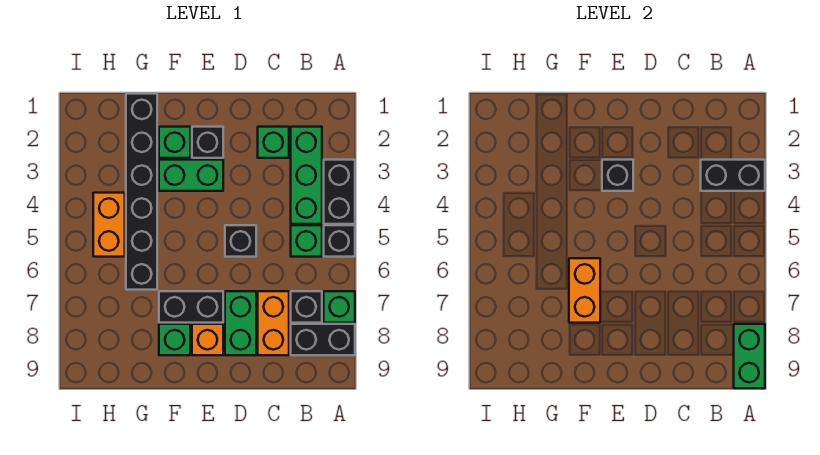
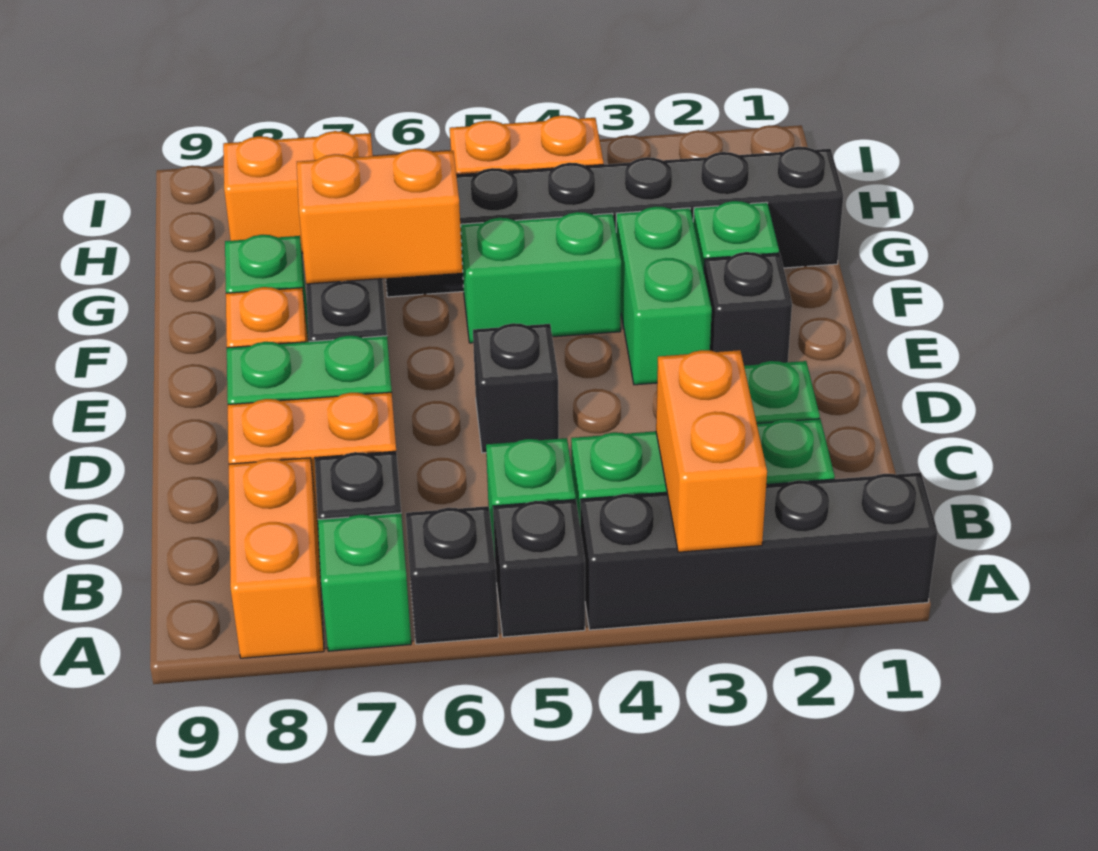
black brick A3:A4 level 1 -> black brick A1:A4 level 1
black brick A3:B3 level 2 -> orange brick A3:B3 level 2
black brick A8:B8 level 1 -> orange brick A8:B8 level 1
green brick A8:A9 level 2 -> green brick F4:F5 level 1
black brick E3 level 2 -> black brick A6 level 1
none -> orange brick H7:H8 level 1

